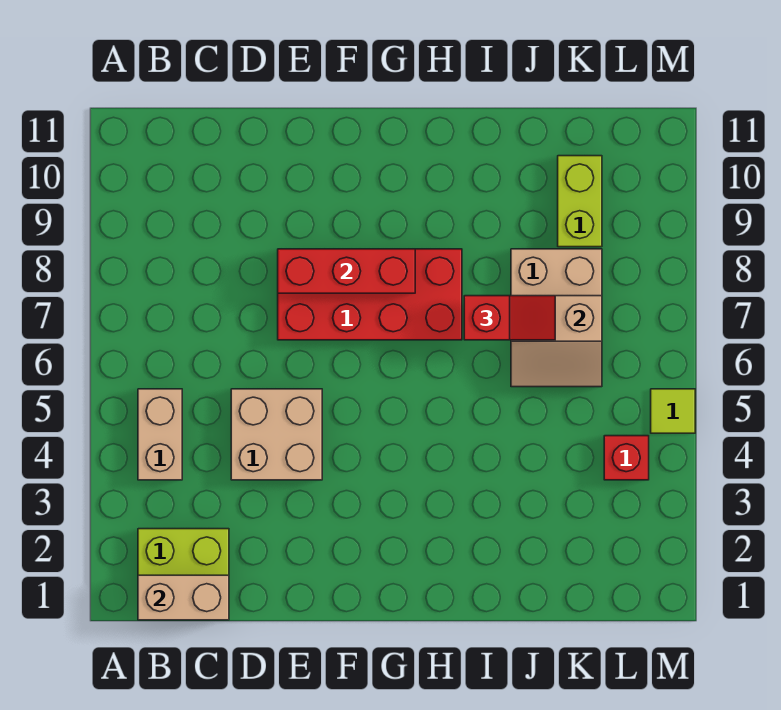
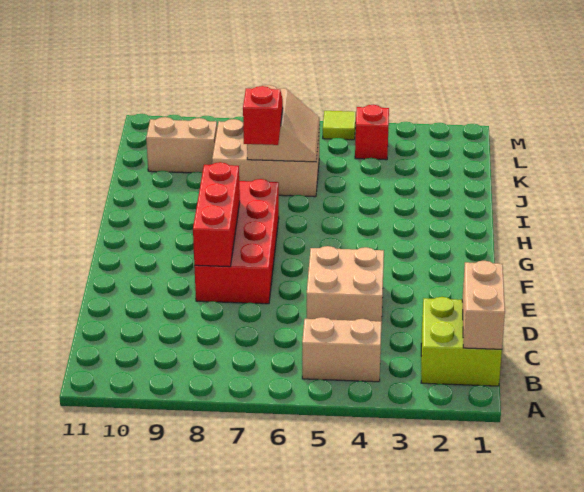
lime brick K9:K10 level 1 -> tan brick K9:K10 level 1

